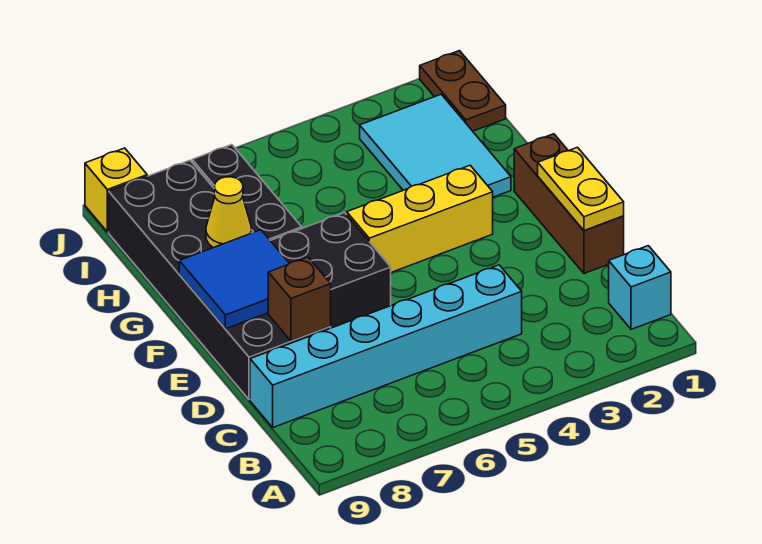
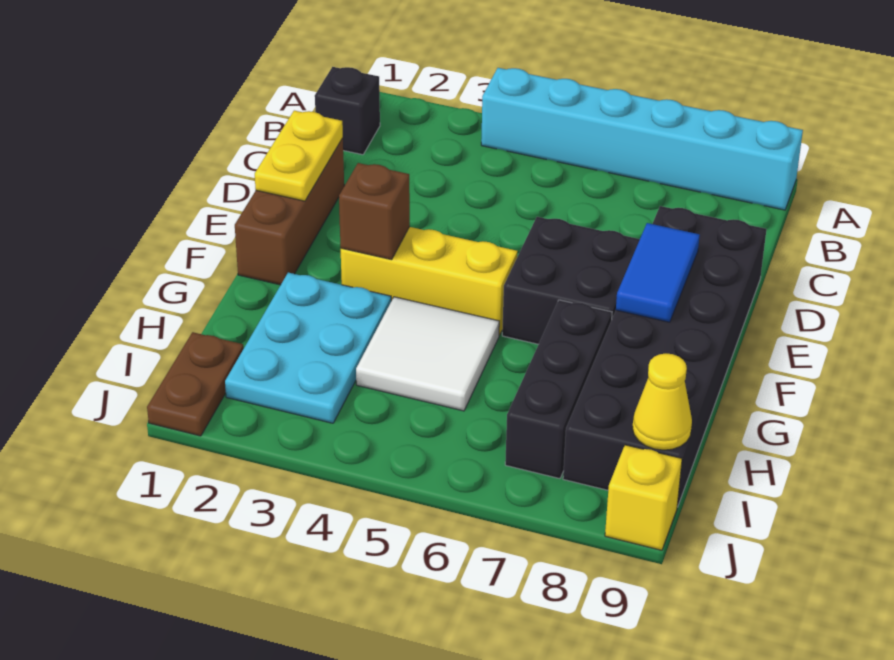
cyan brick B1 level 1 -> black brick B1 level 1
cyan brick C4:C9 level 1 -> cyan brick A4:A9 level 1
brown brick D8 level 2 -> brown brick F3 level 2
blue tile E8:F9 level 2 -> blue tile E8:F8 level 2
cyan tile G2:I3 level 1 -> cyan plate G2:I3 level 1
none -> white tile G4:H5 level 1
yellow cone G8 level 2 -> yellow cone I9 level 2

